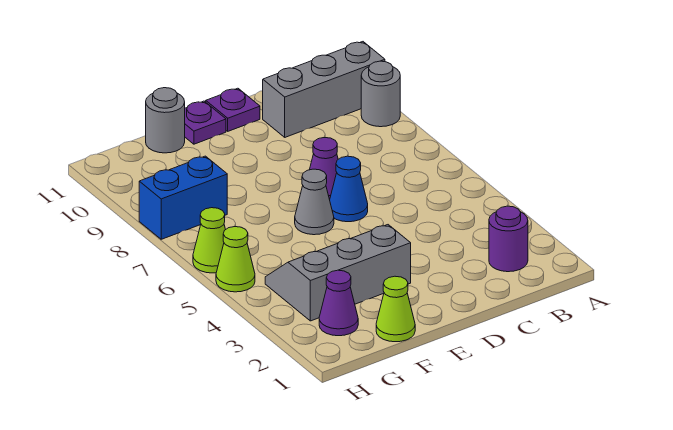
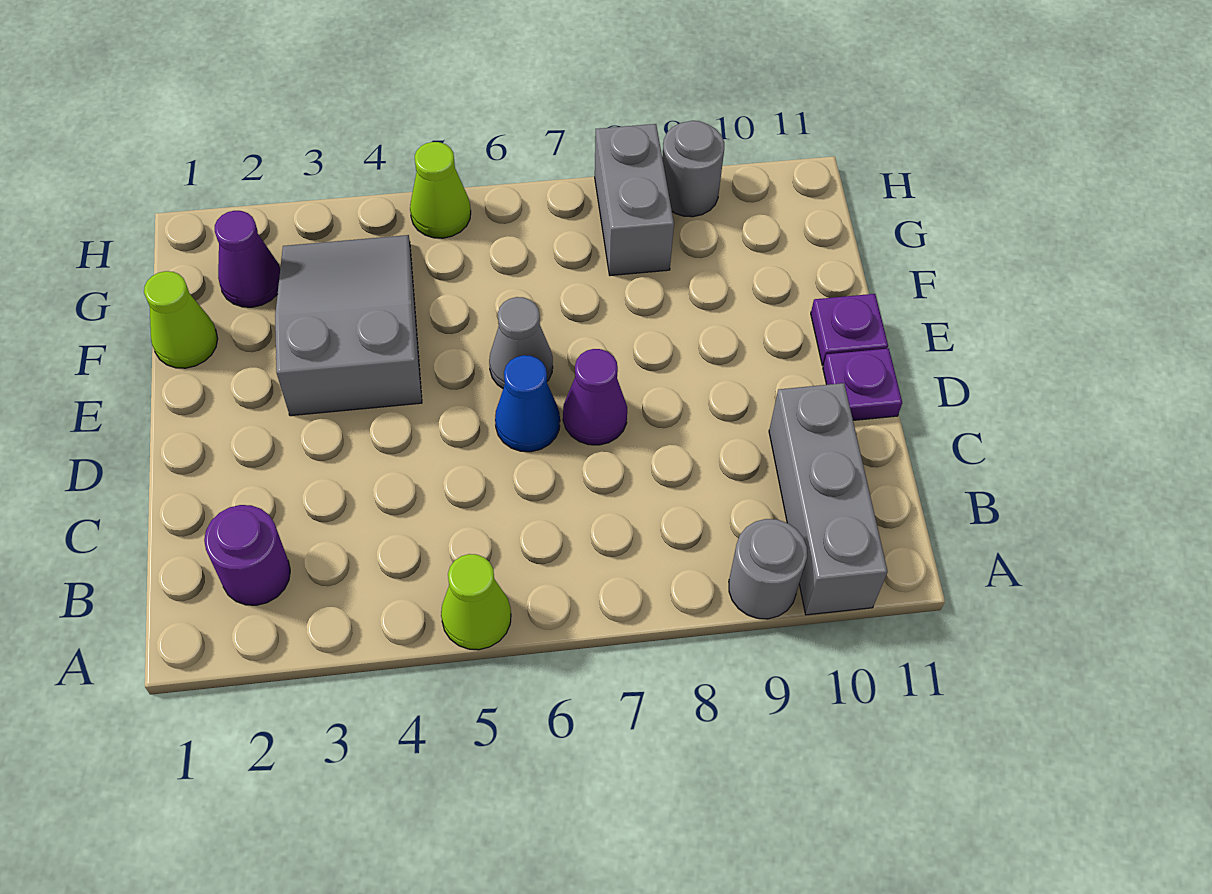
grey slope E3:G4 level 1 top 3 -> grey slope E3:G4 level 1 top E
grey round brick F11 level 1 -> grey round brick H9 level 1
blue brick G8:H8 level 1 -> grey brick G8:H8 level 1
lime cone H6 level 1 -> lime cone A5 level 1

